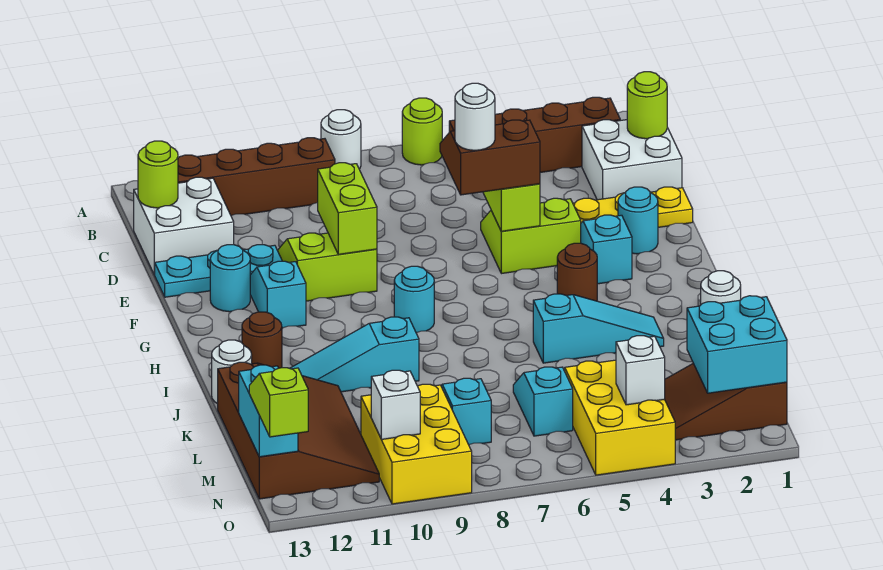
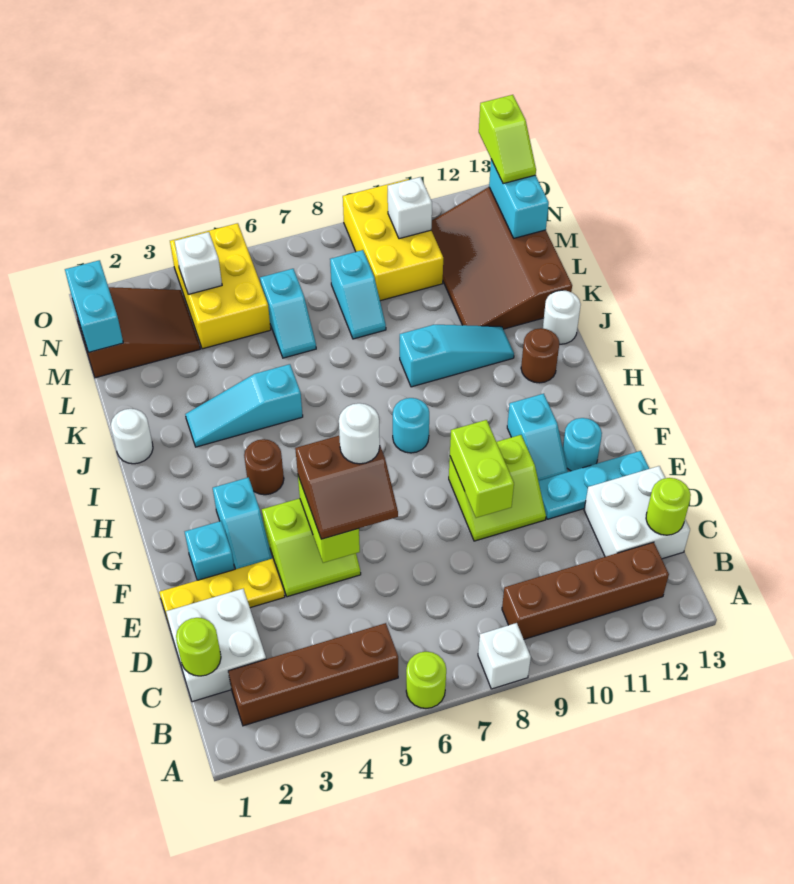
white round brick A8 level 1 -> white brick A8 level 1
cyan round brick F2 level 1 -> cyan brick F2 level 1
cyan brick M1:N2 level 2 -> cyan brick M1:N1 level 2

